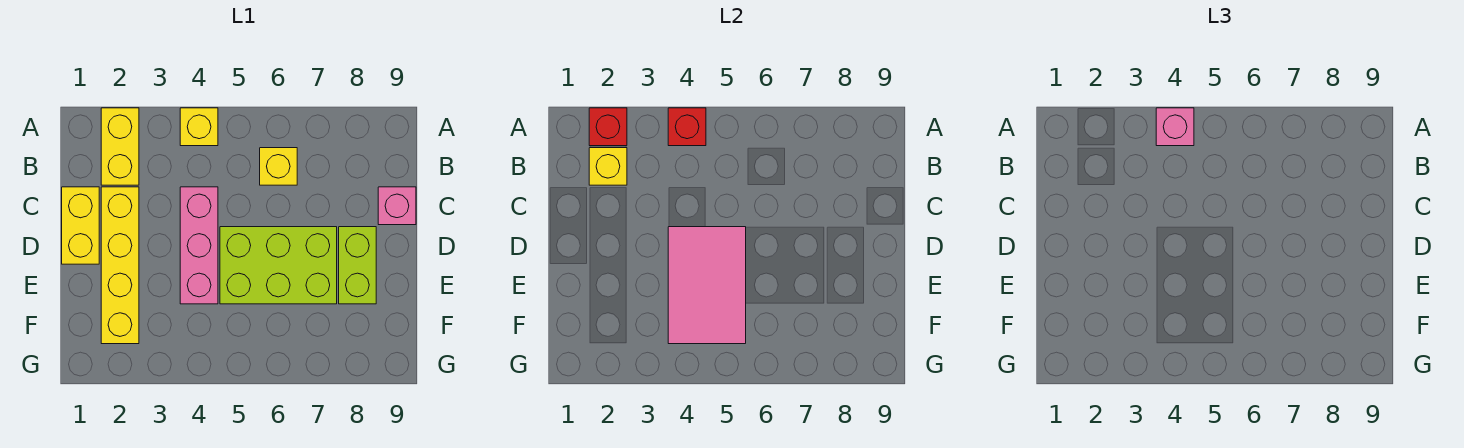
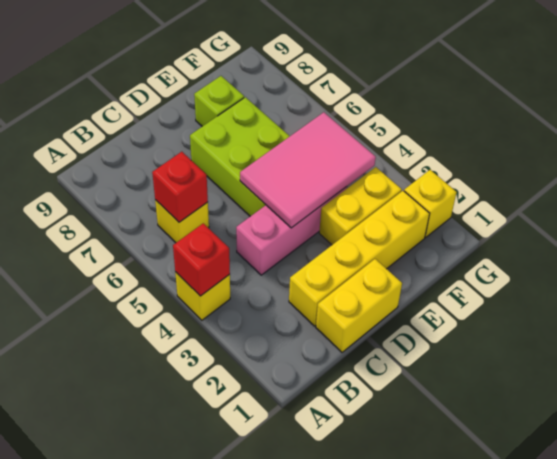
yellow brick A2:B2 level 1 -> yellow brick E3:F3 level 1
red brick A2 level 2 -> red brick B6 level 2
pink brick A4 level 3 -> none
yellow brick B2 level 2 -> yellow brick G2 level 1
pink brick C9 level 1 -> none
lime brick D8:E8 level 1 -> lime brick E8 level 1

